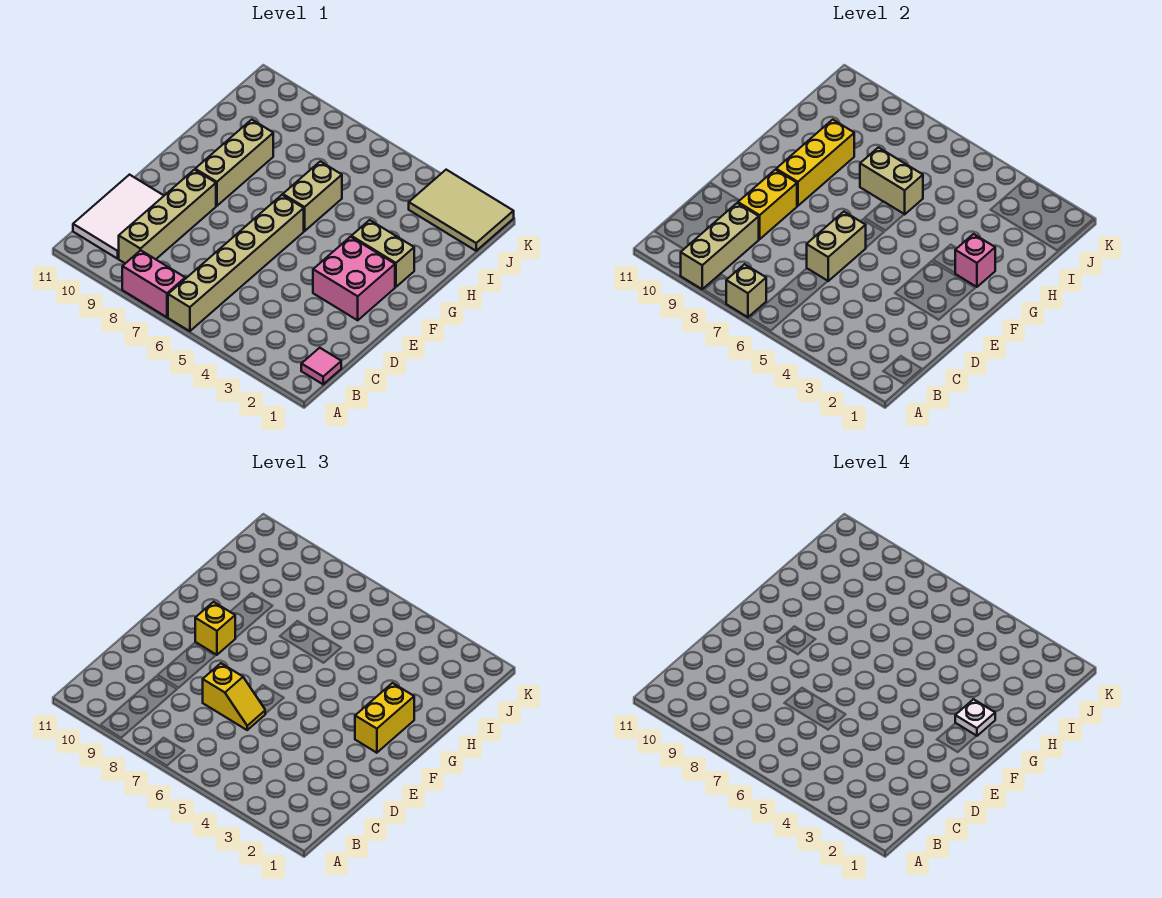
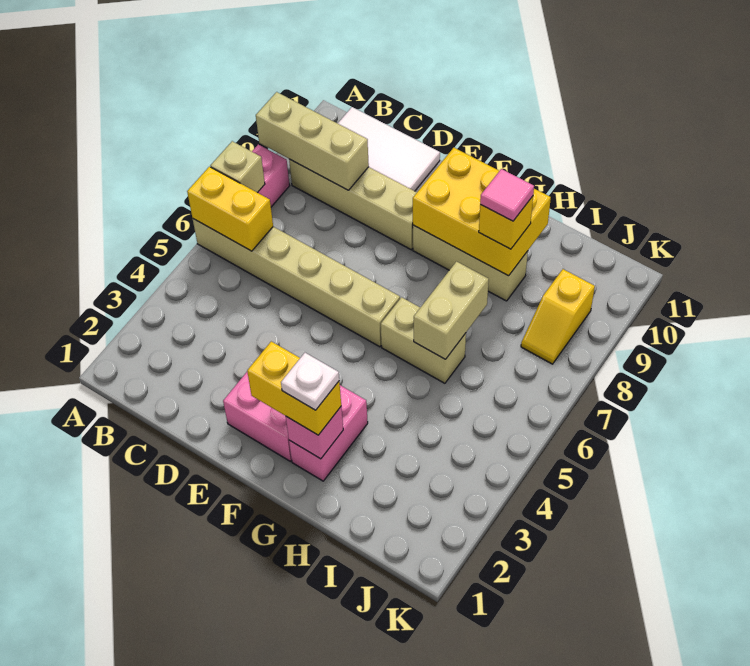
pink tile B1 level 1 -> pink tile H9 level 4
tan brick D6:E6 level 2 -> none
yellow slope D6:D7 level 3 top 7 -> yellow slope J8:J9 level 1 top 9
yellow brick D9:E9 level 2 -> yellow brick A6:B6 level 2
yellow brick F9:H9 level 2 -> yellow brick F9:H10 level 2
yellow brick F9 level 3 -> yellow brick H9 level 3
tan brick G2:G3 level 1 -> pink brick G2:G3 level 1
tan tile J1:K3 level 1 -> none

